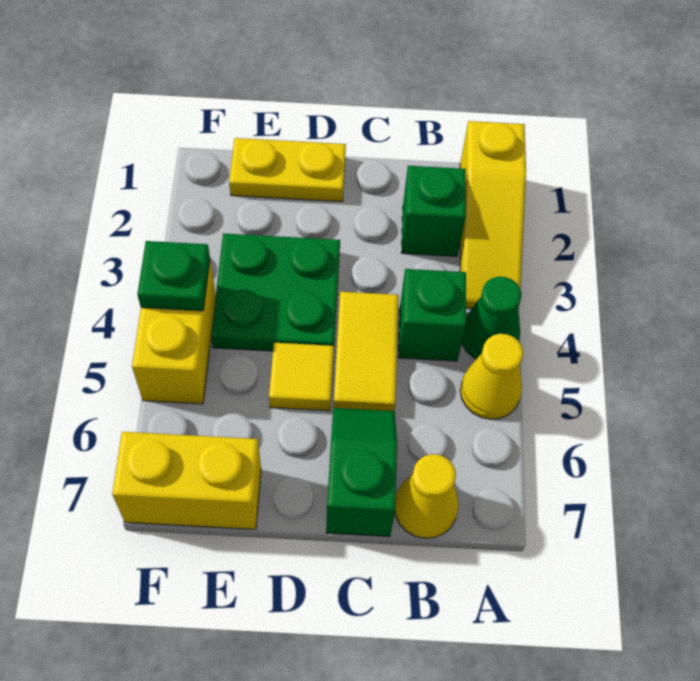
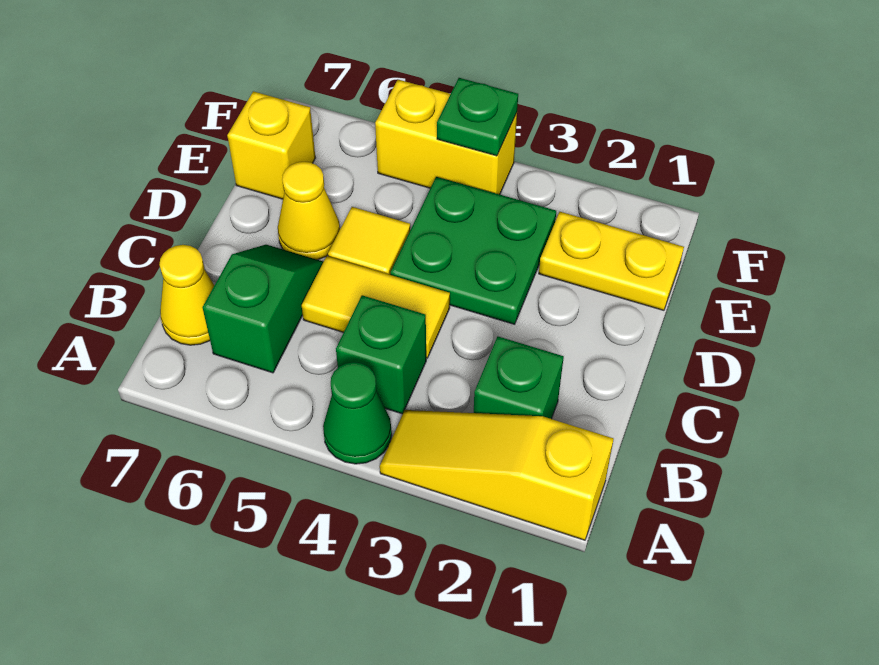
yellow cone A5 level 1 -> yellow cone D6 level 1
green slope C6:C7 level 1 top 7 -> green slope B6:C6 level 1 top B
yellow plate D1:E1 level 1 -> yellow plate E1:E2 level 1
yellow brick E7:F7 level 1 -> yellow brick E7 level 1

